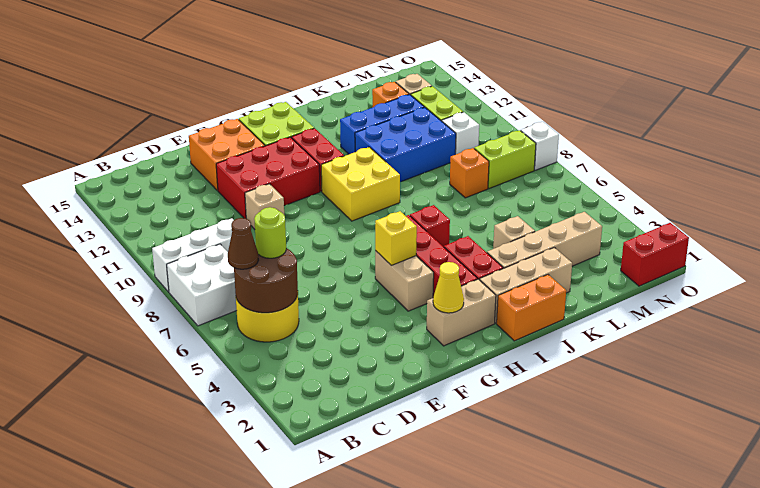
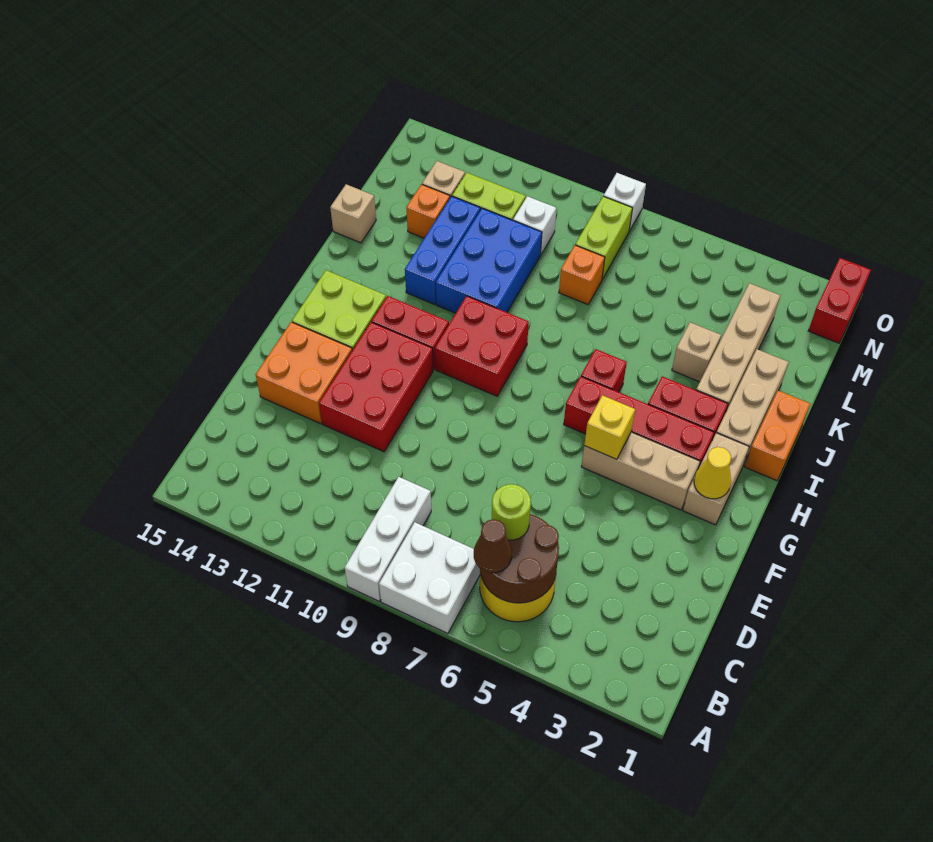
tan brick E10 level 1 -> tan brick K15 level 1
tan brick G4:G5 level 1 -> tan brick G3:G5 level 1
yellow brick H9:I10 level 1 -> red brick H9:I10 level 1

